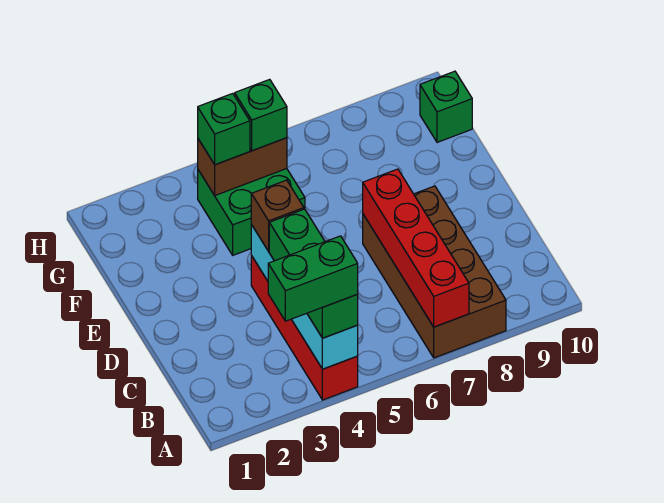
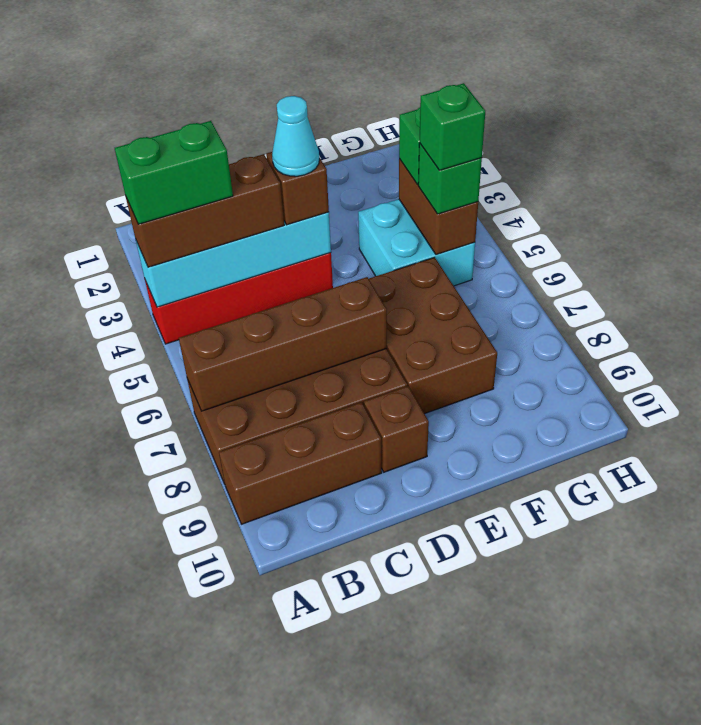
green brick A3:A4 level 4 -> green brick A4:B4 level 4
green brick A4:C4 level 3 -> brown brick A4:C4 level 3
red brick A7:D7 level 2 -> brown brick A7:D7 level 2
none -> brown brick A9:C9 level 1
none -> cyan cone D4 level 4
none -> brown brick D9 level 1
none -> brown brick E6:F8 level 1
green brick F4:G5 level 1 -> cyan brick F4:G5 level 1
green brick G10 level 1 -> green brick G5 level 4

